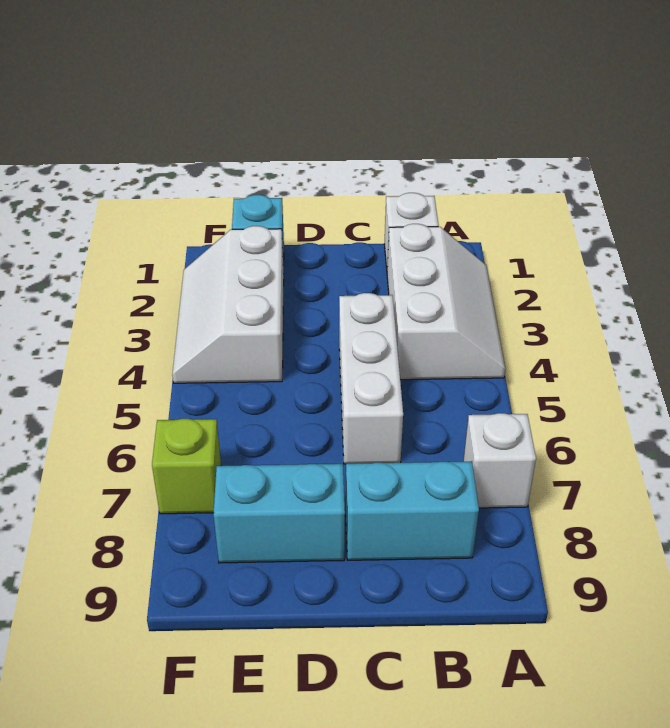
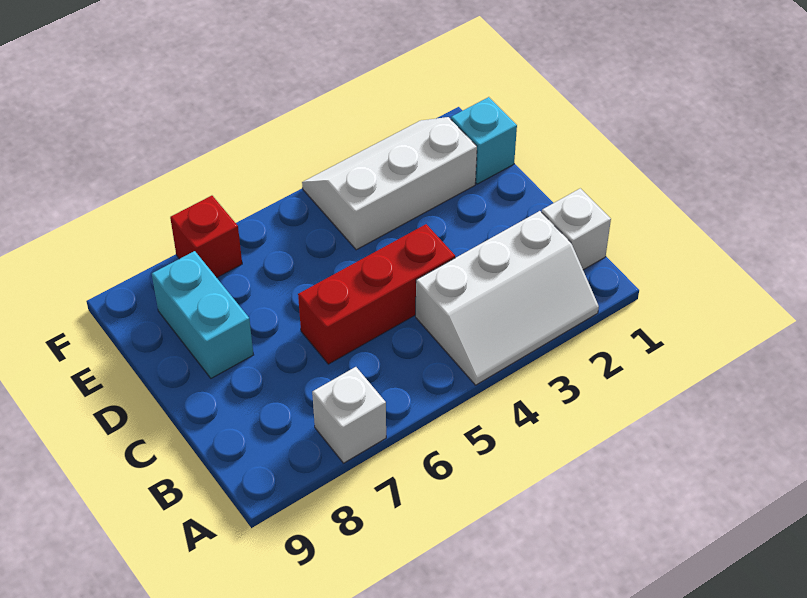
cyan brick B8:C8 level 1 -> none
white brick C4:C6 level 1 -> red brick C4:C6 level 1
lime brick F7 level 1 -> red brick F7 level 1

